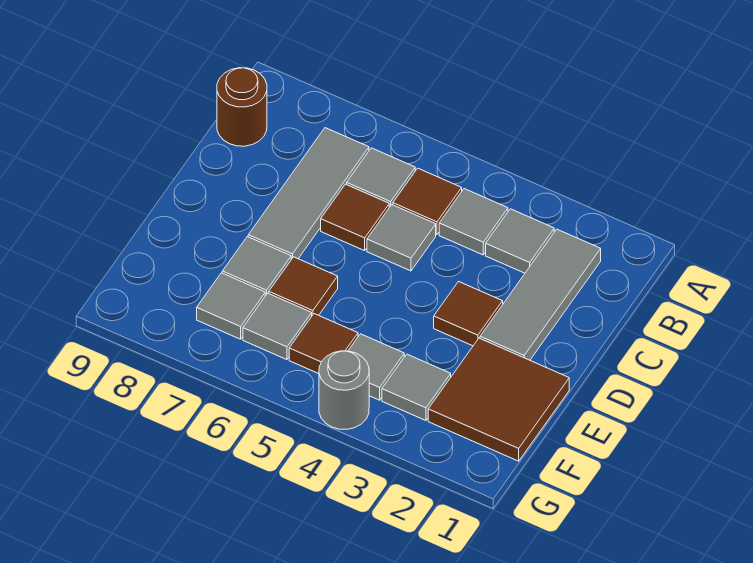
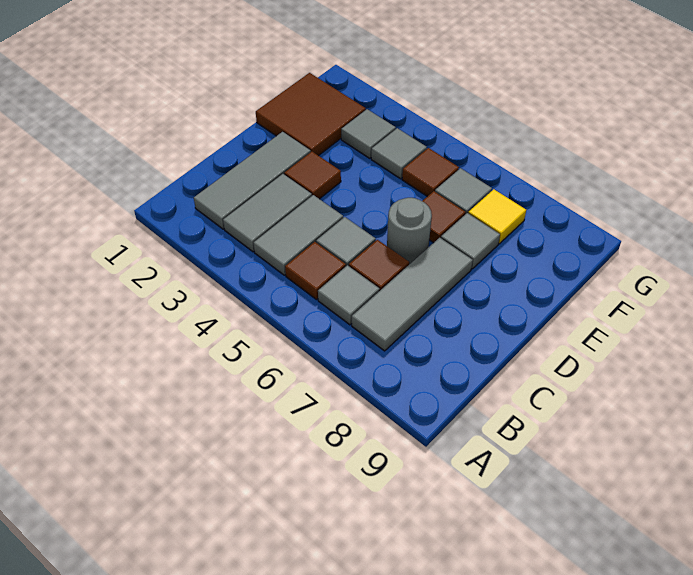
grey tile B3 level 1 -> grey tile B3:C3 level 1
grey tile B4 level 1 -> grey tile B4:C4 level 1
brown round brick B9 level 1 -> none
grey tile F7 level 1 -> yellow tile F7 level 1
grey round brick G4 level 1 -> grey round brick D6 level 1

